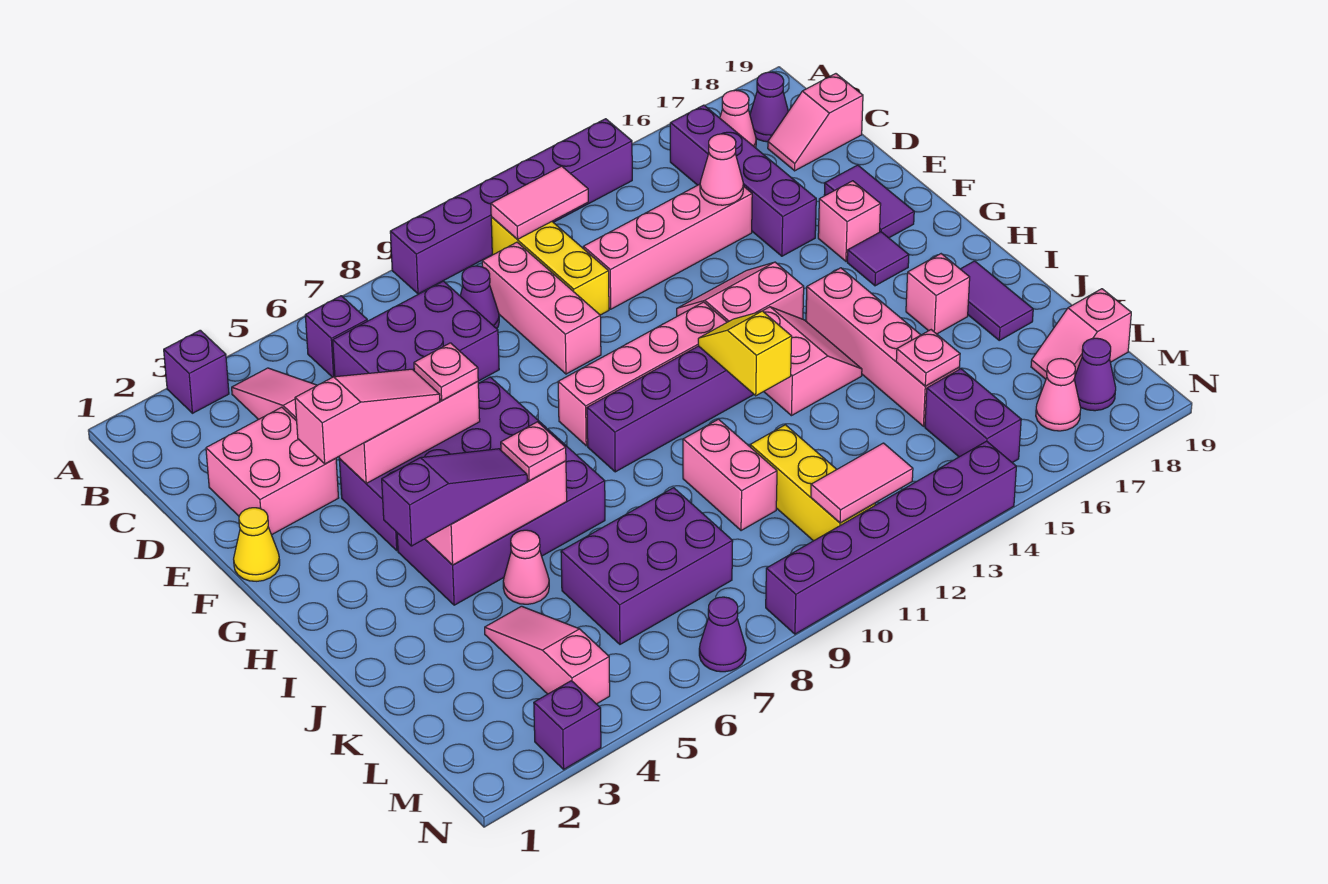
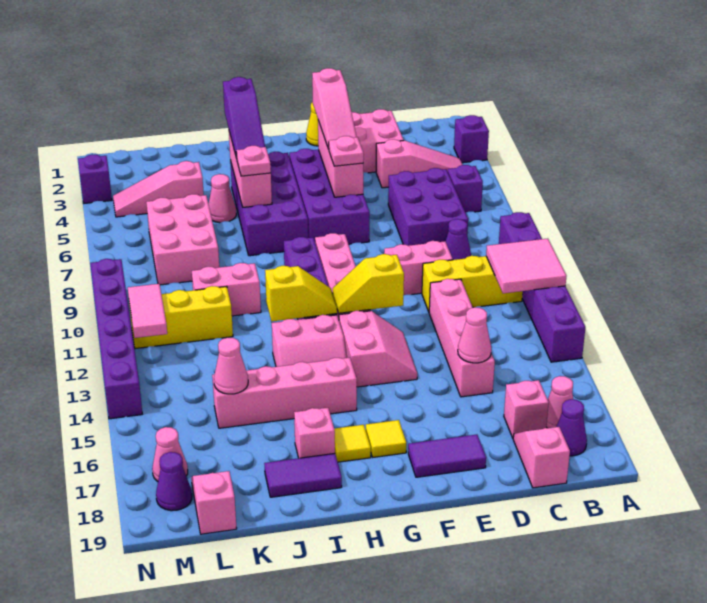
pink tile B11:B12 level 2 -> pink tile A11:B12 level 2
purple brick B16:E16 level 1 -> none
pink brick C10:E10 level 1 -> pink brick D10:E10 level 1
none -> yellow slope F12:G12 level 2 top F
pink brick F17 level 1 -> pink brick C17 level 1
purple tile G17 level 1 -> yellow tile G17 level 1
none -> yellow tile H17 level 1
pink slope K4:M4 level 1 top M -> pink slope K4:M4 level 1 top K
purple brick K6:L8 level 1 -> pink brick K6:L8 level 1
pink plate K15 level 2 -> pink cone K15 level 2
purple brick L15:M15 level 1 -> none
purple cone N7 level 1 -> none

